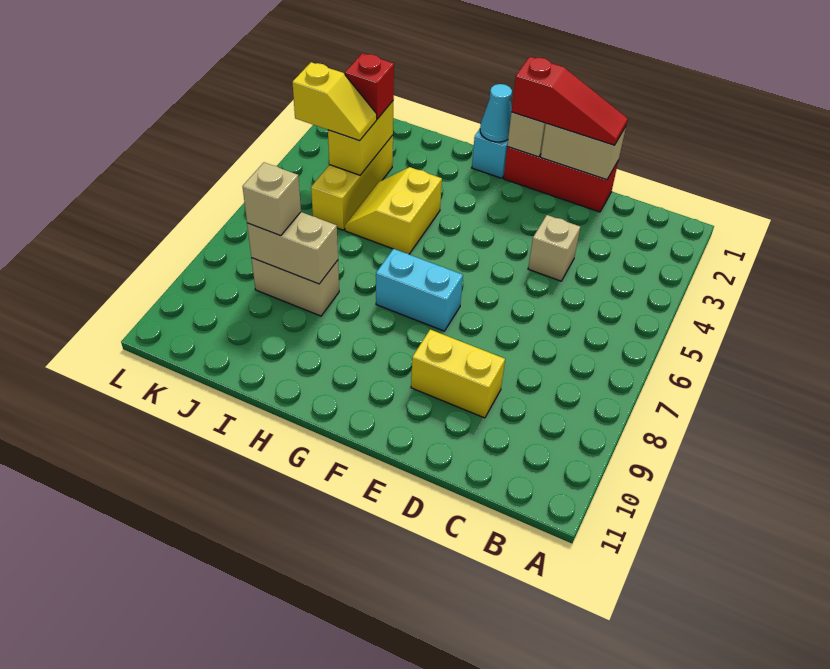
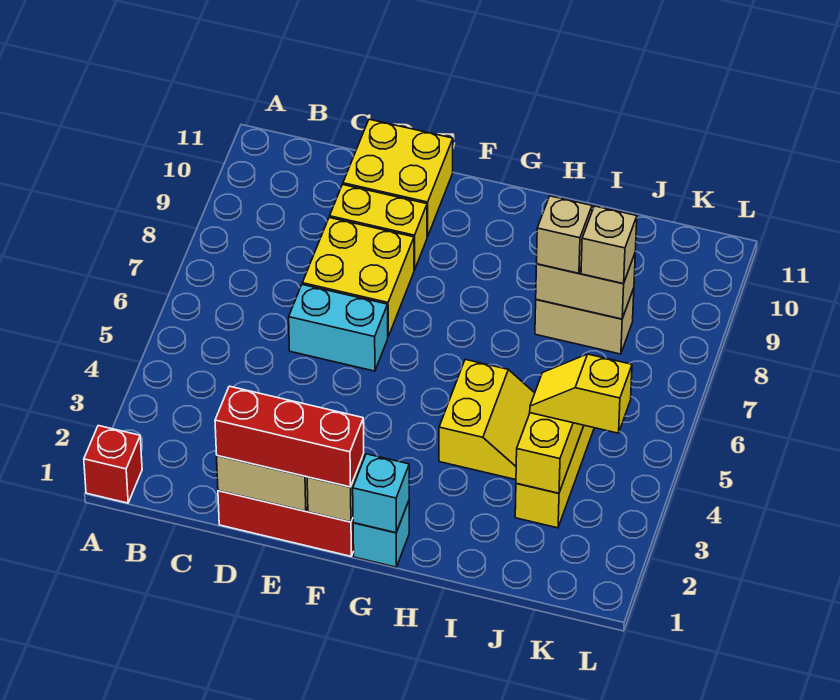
red slope D1:F1 level 3 top F -> red brick D1:F1 level 3
tan brick D4 level 1 -> tan brick I8 level 3
none -> yellow brick D7:E8 level 1
none -> yellow brick D10:E11 level 1
cyan brick F7:G7 level 1 -> cyan brick D6:E6 level 1
cyan cone G1 level 2 -> cyan brick G1 level 2
red brick J3 level 3 -> red brick A1 level 1

